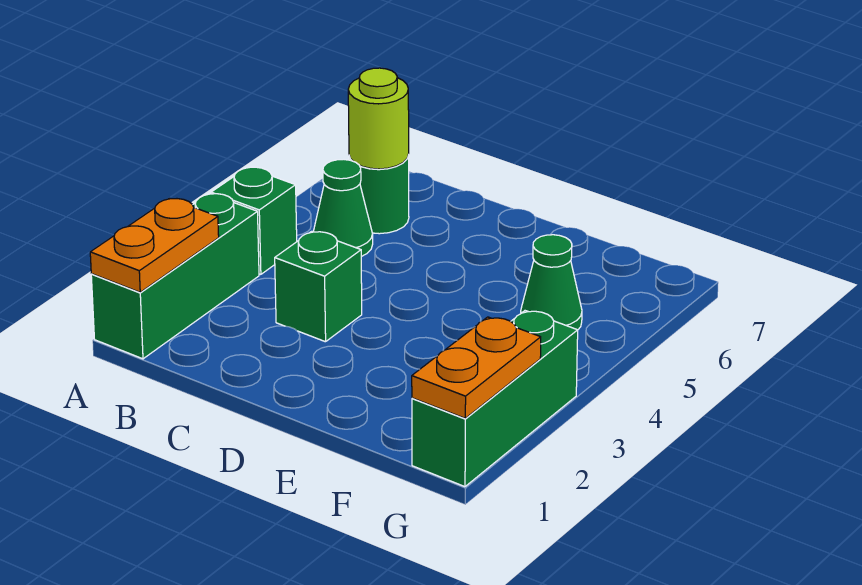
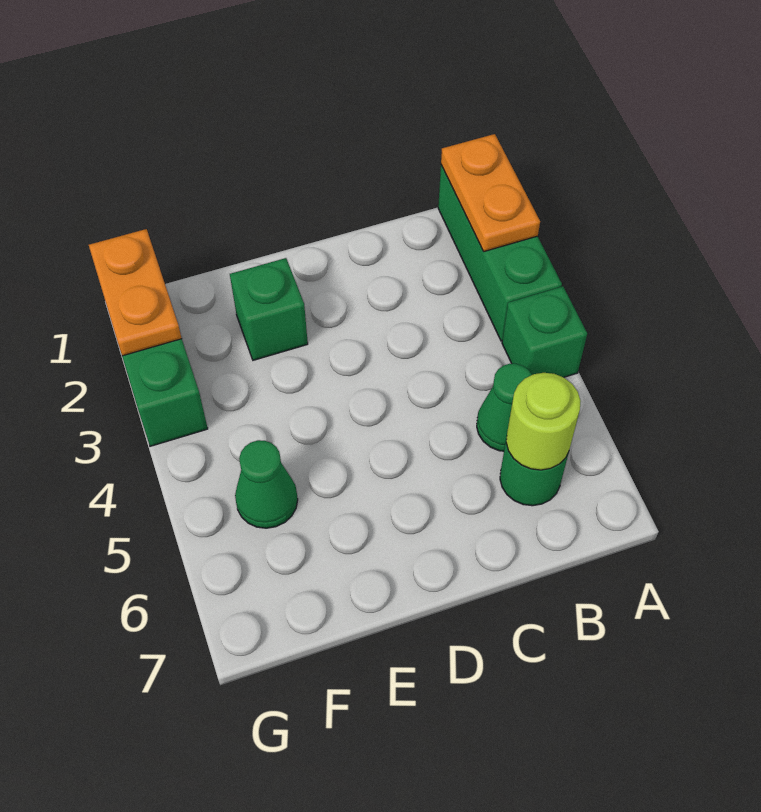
green brick C3 level 1 -> green brick E2 level 1

